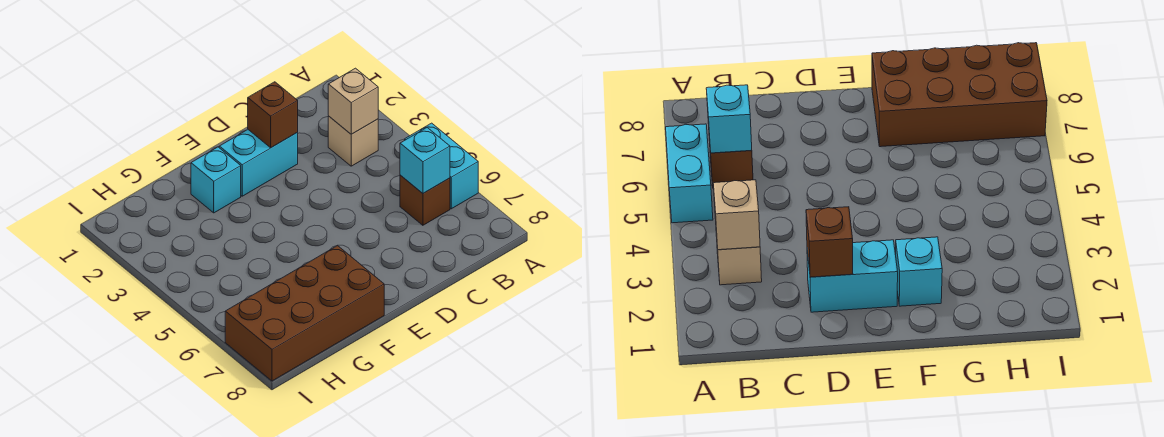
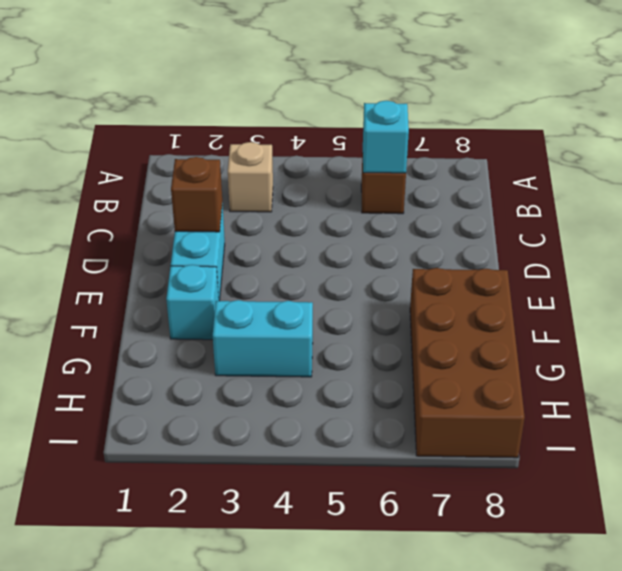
cyan brick A5:A6 level 1 -> cyan brick G3:G4 level 1
tan brick B3 level 2 -> none

